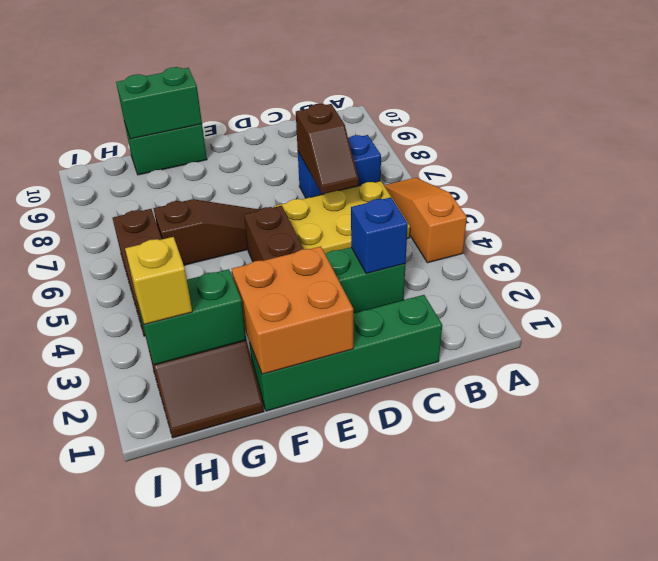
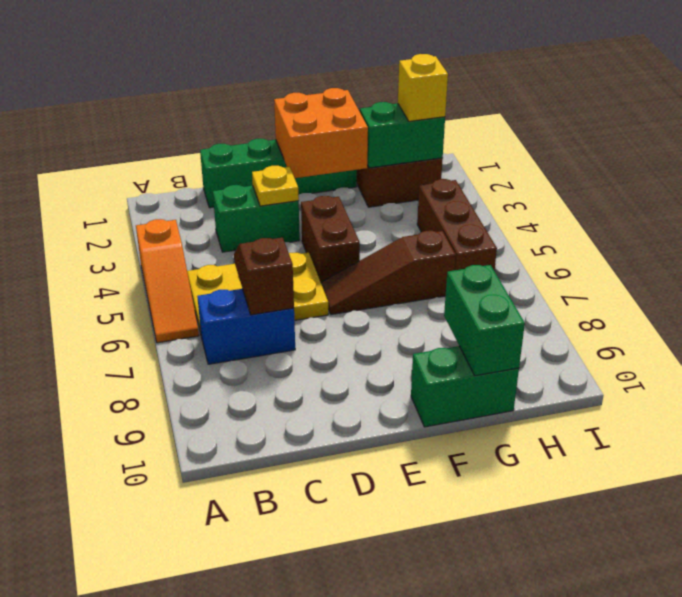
blue brick C3 level 2 -> none
none -> yellow plate D3 level 2
green brick F10:G10 level 2 -> green brick G9:G10 level 2

